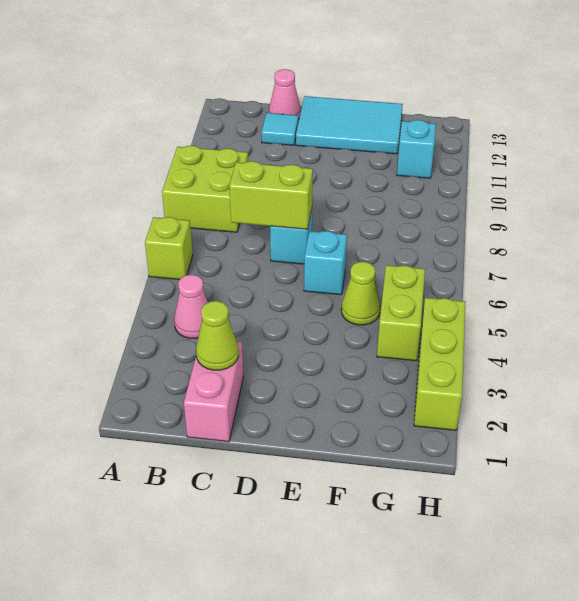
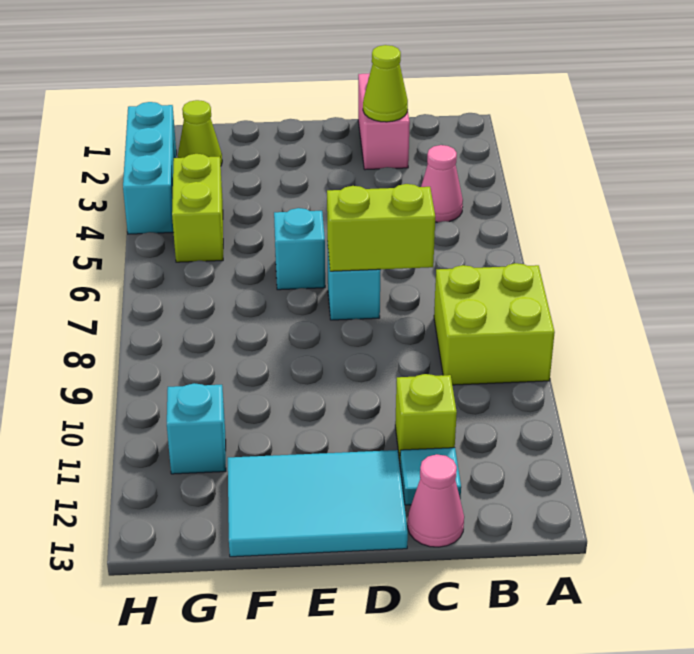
lime brick A6 level 1 -> lime brick C11 level 1
lime cone F5 level 1 -> lime cone G2 level 1
lime brick H2:H4 level 1 -> cyan brick H2:H4 level 1

